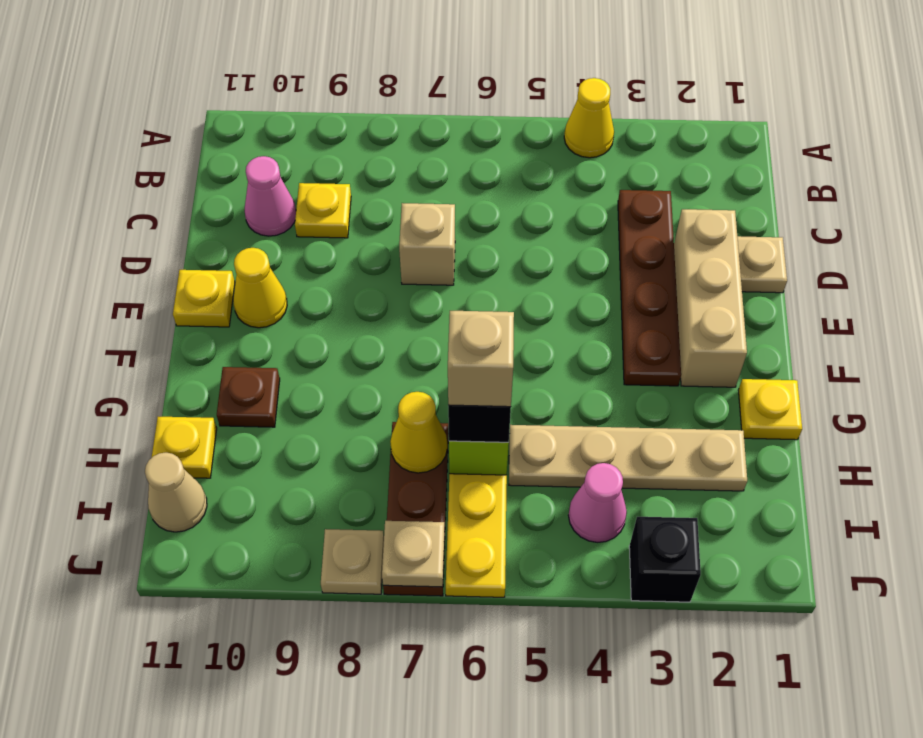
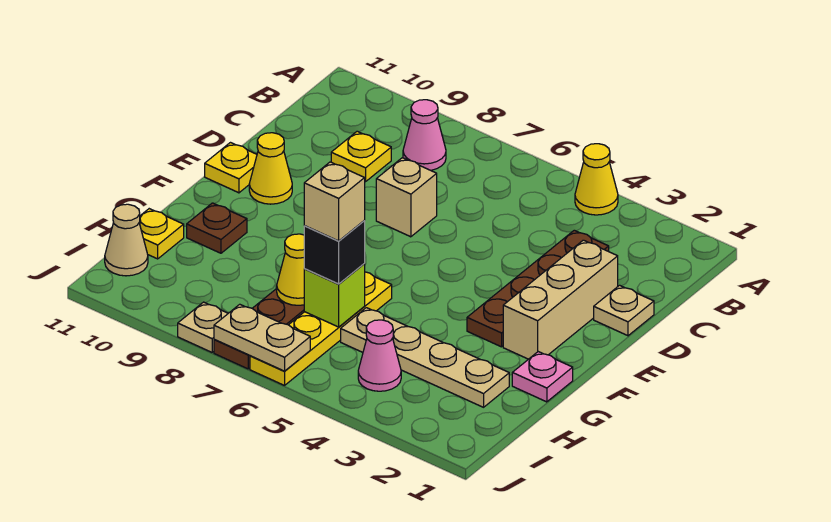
pink cone C10 level 1 -> pink cone B8 level 1
yellow plate G1 level 1 -> pink plate G1 level 1
black brick J3 level 1 -> none
tan plate J7 level 2 -> tan plate J6:J7 level 2

